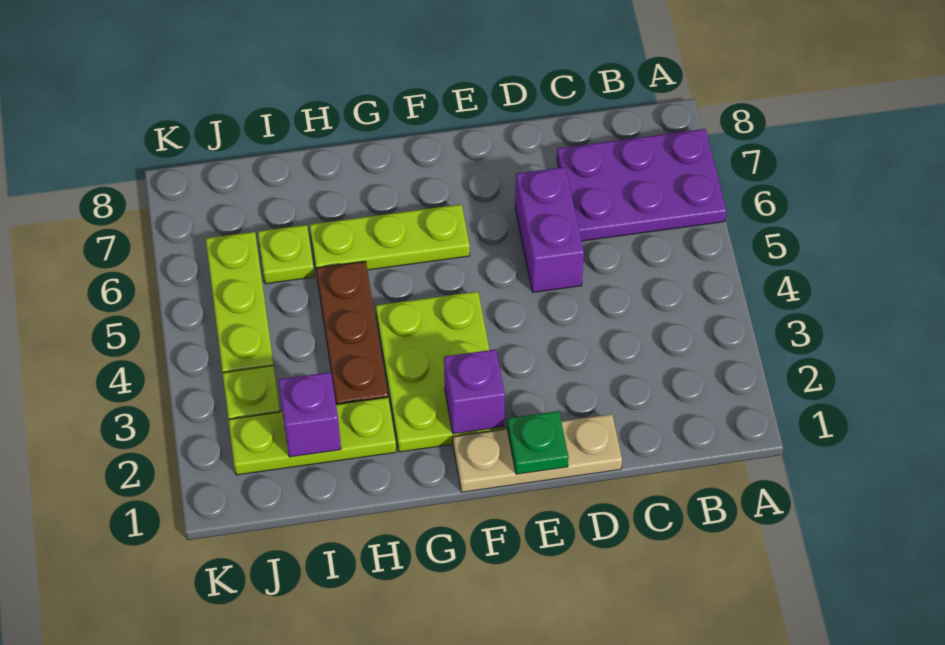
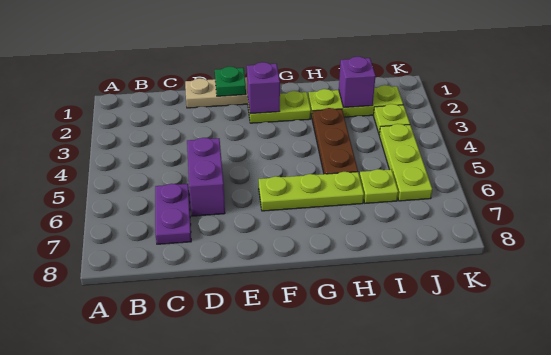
purple plate A6:C7 level 1 -> purple plate C6:C7 level 1
lime plate F2:G4 level 1 -> lime plate F2:G2 level 1

